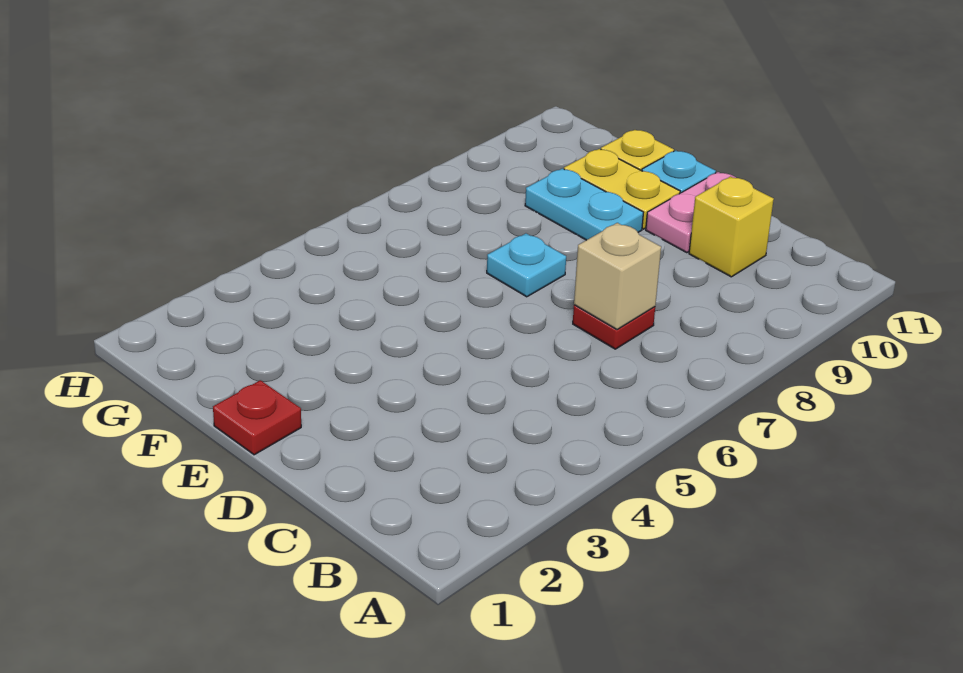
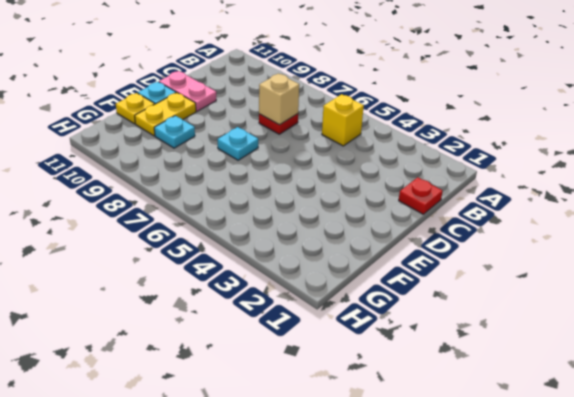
yellow brick C10 level 1 -> yellow brick B5 level 1
red plate E1 level 1 -> red plate C1 level 1
cyan plate E9:F9 level 1 -> cyan plate F9 level 1

